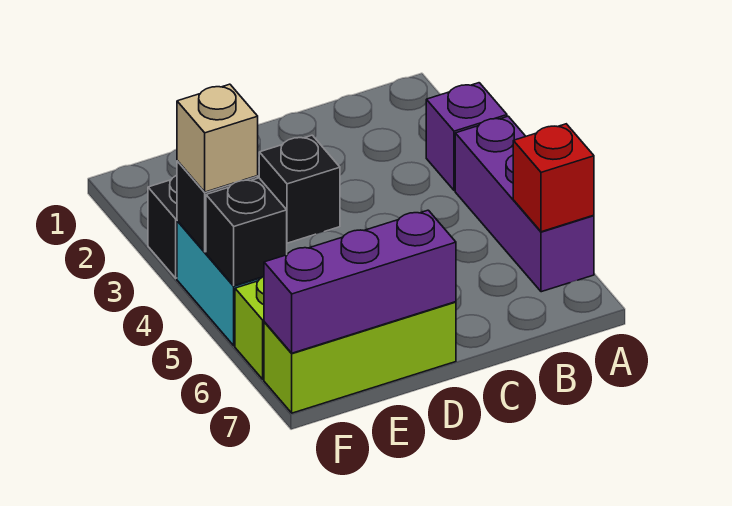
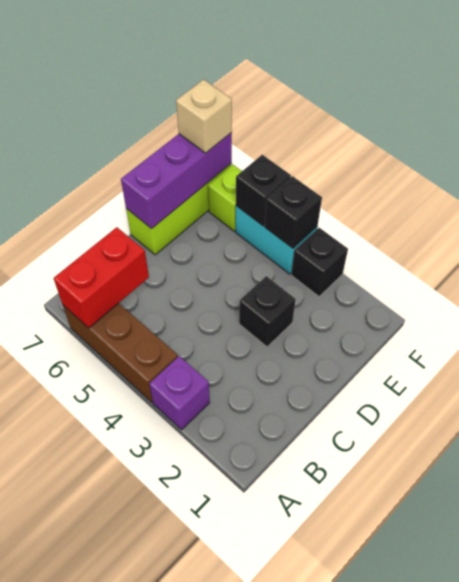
purple brick A4:A6 level 1 -> brown brick A4:A6 level 1
red brick A6 level 2 -> red brick A6:B6 level 2
tan brick F4 level 3 -> tan brick F7 level 3

